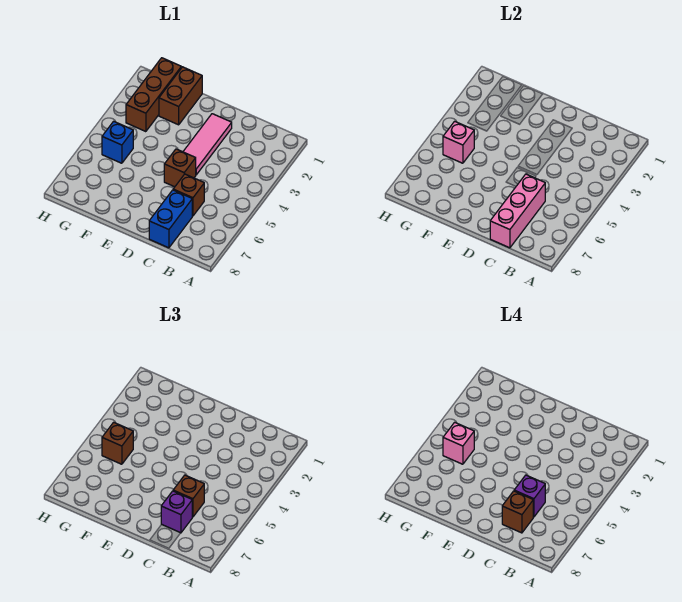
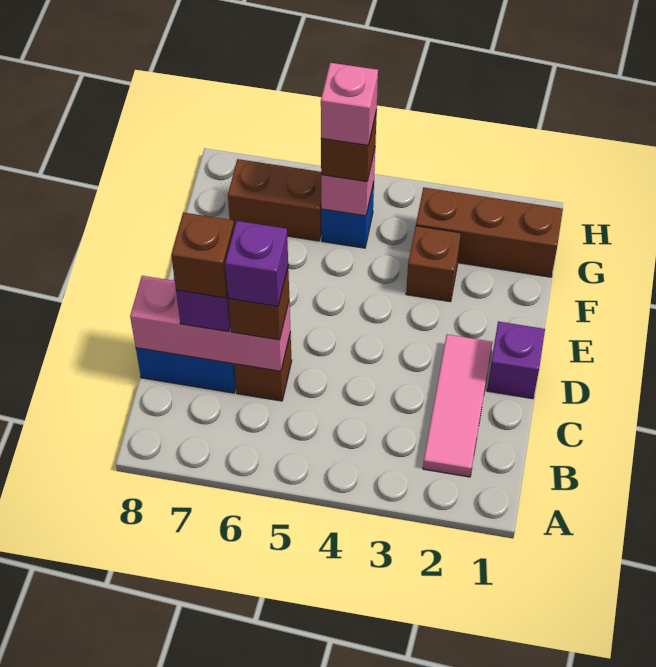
none -> purple brick D1 level 1
pink tile D2:D4 level 1 -> pink tile B2:D2 level 1
brown brick D5 level 1 -> brown brick F3 level 1
brown brick F1:F2 level 1 -> brown brick G6:G7 level 1

